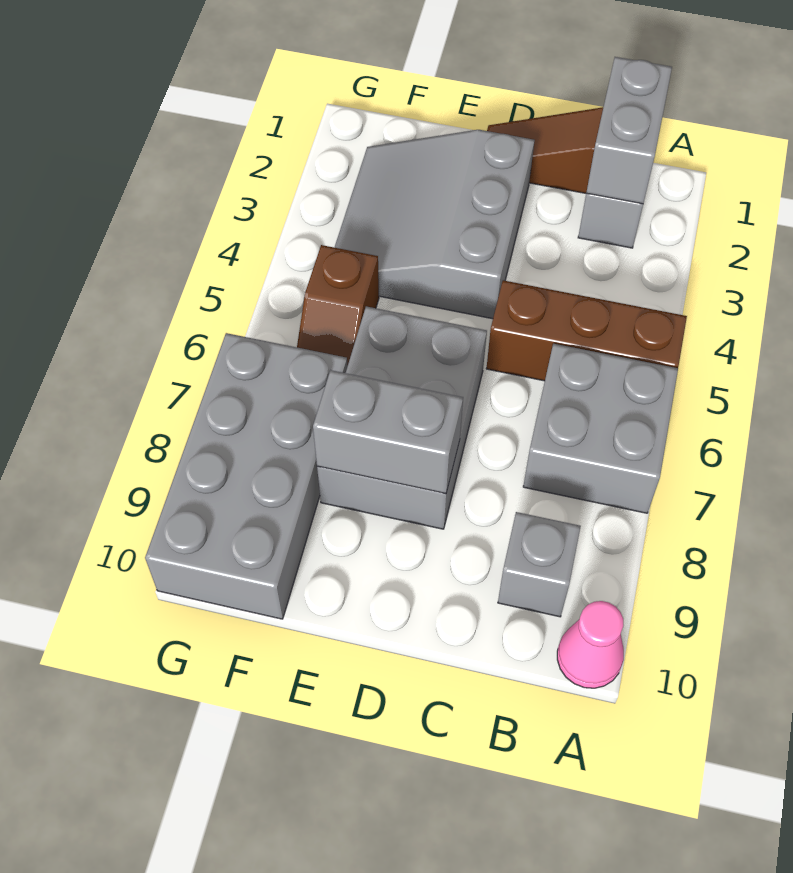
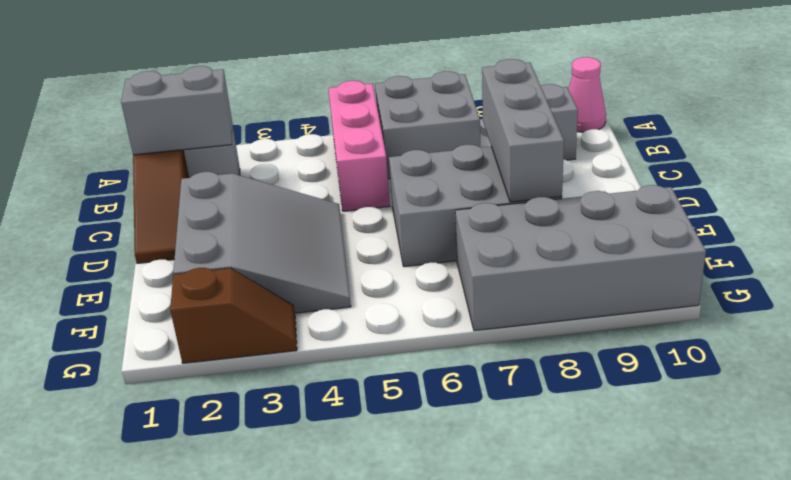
brown brick A5:C5 level 1 -> pink brick A5:C5 level 1
grey slope D2:F4 level 1 top D -> grey slope D2:F4 level 1 top 2
grey brick D8:E8 level 2 -> grey brick C8:E8 level 2
brown slope F5:F6 level 1 top 5 -> brown slope G2:G3 level 1 top 2

